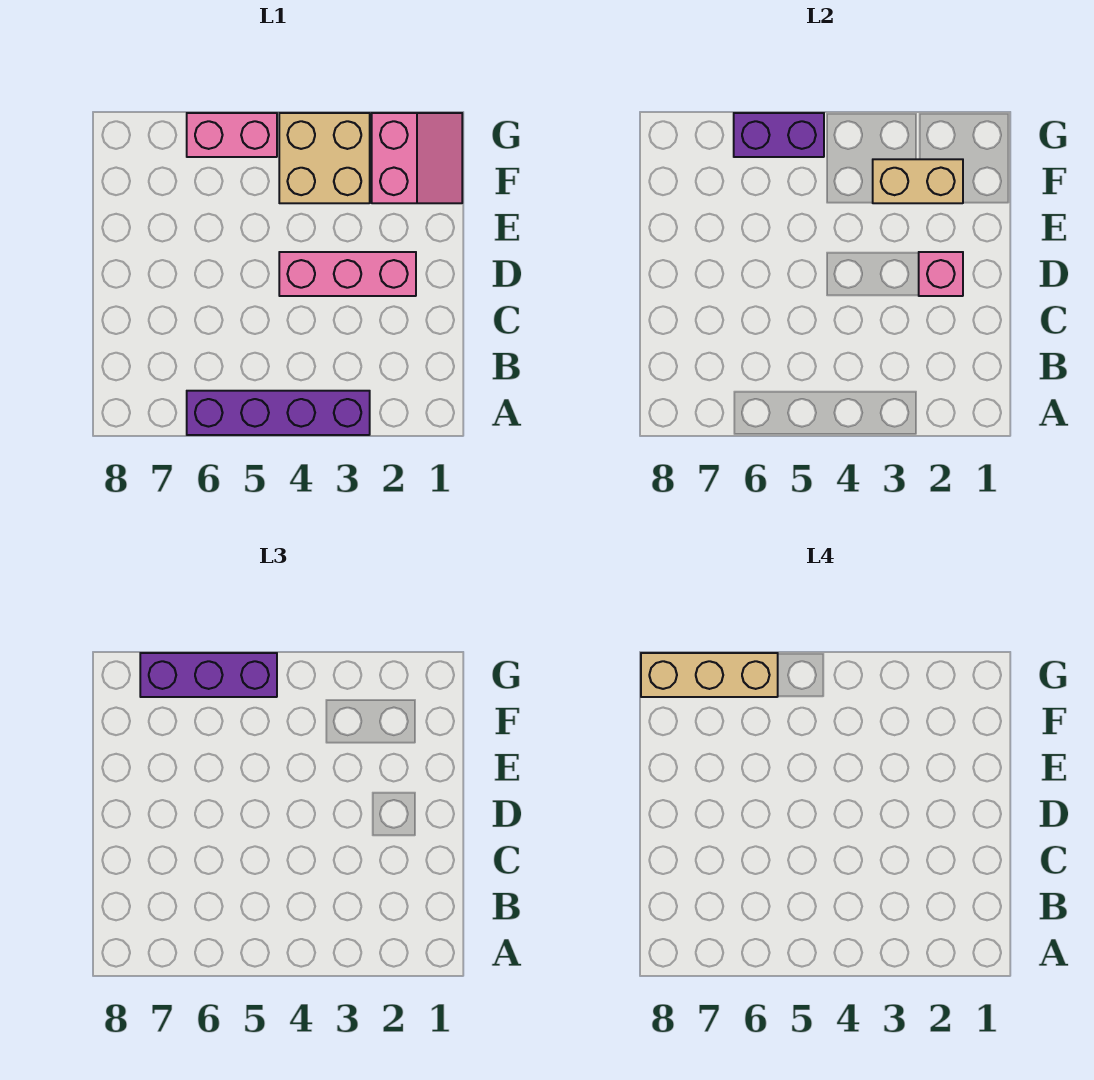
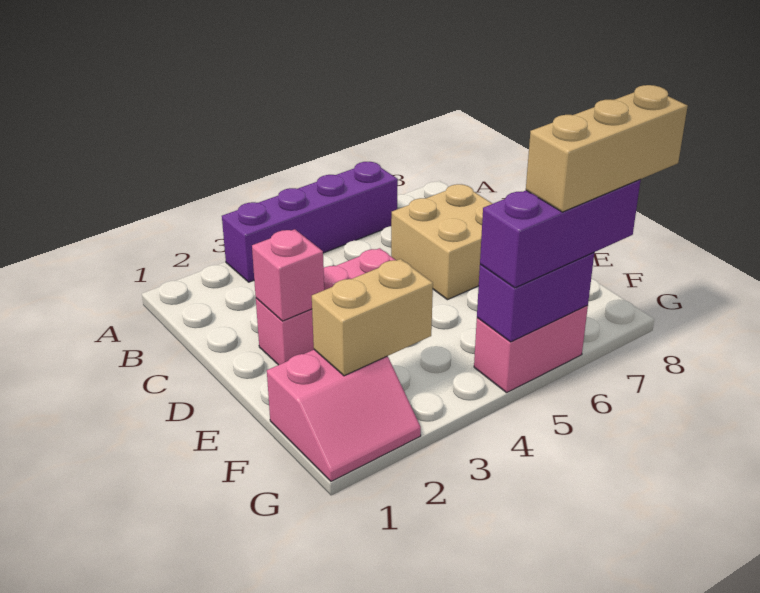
pink slope F1:G2 level 1 top 2 -> pink slope F1:G2 level 1 top F
tan brick F3:G4 level 1 -> tan brick C6:D7 level 1

